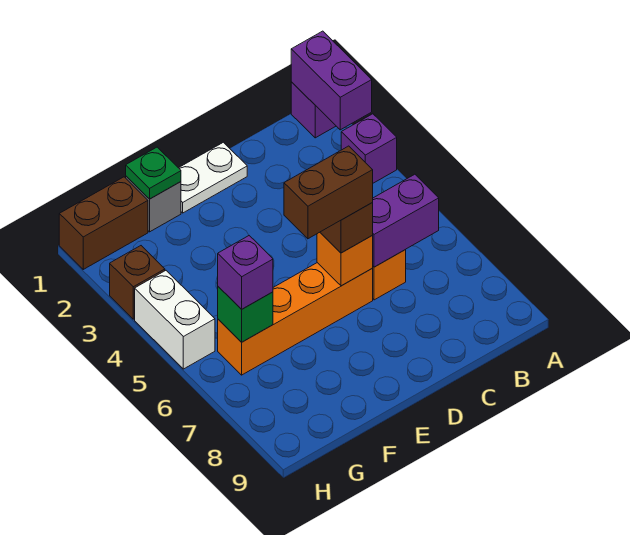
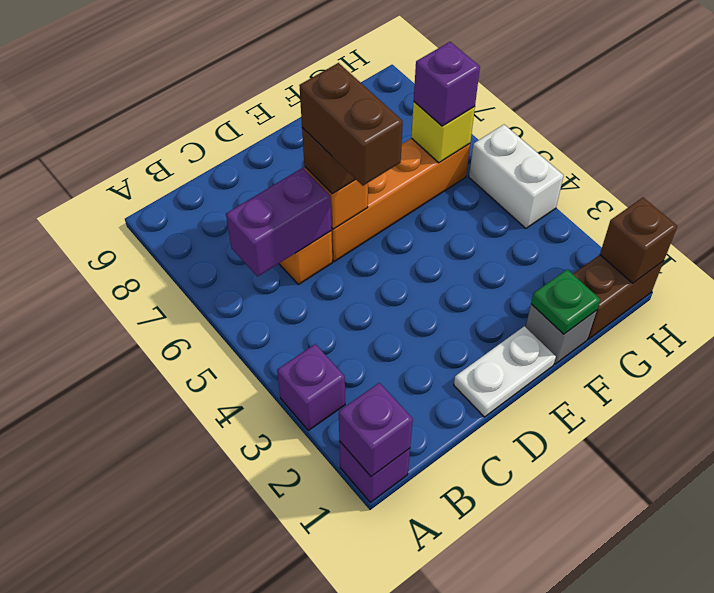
purple brick A1:A2 level 2 -> purple brick A1 level 2
brown brick D6:E6 level 4 -> brown brick D5:D6 level 4
green brick G6 level 2 -> yellow brick G6 level 2
brown brick H3 level 1 -> brown brick H1 level 2

